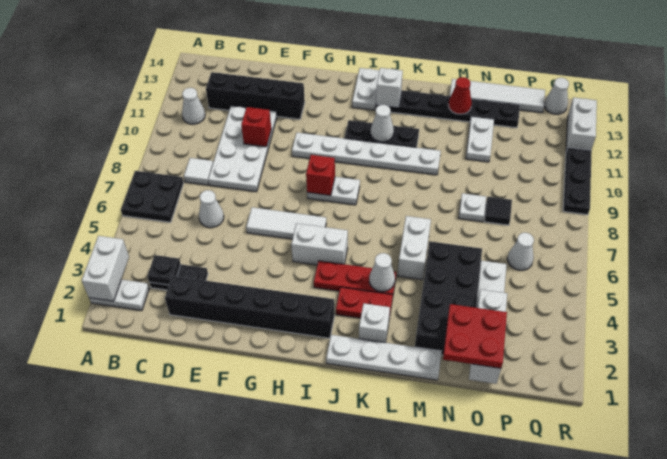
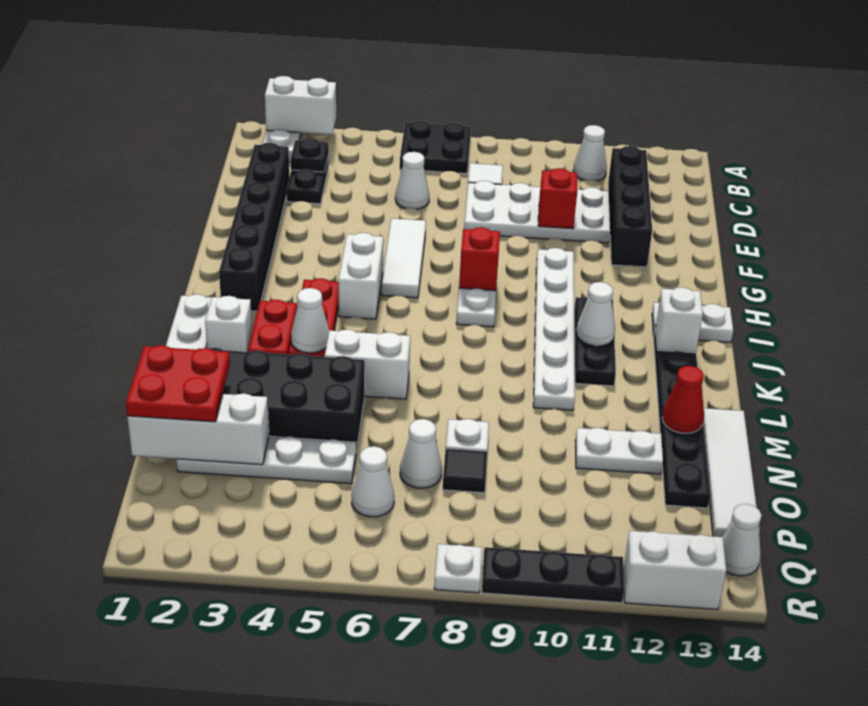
none -> white cone O7 level 1
none -> white plate R8 level 1

